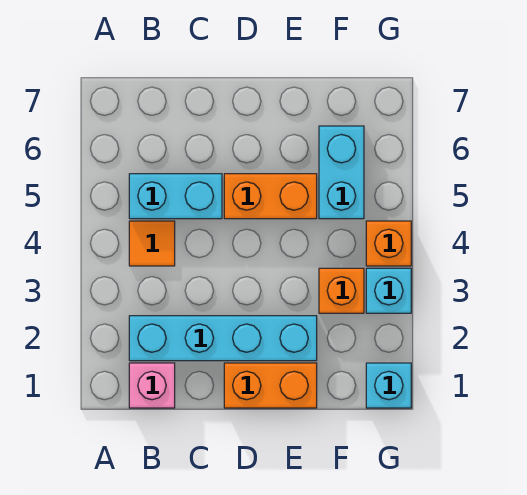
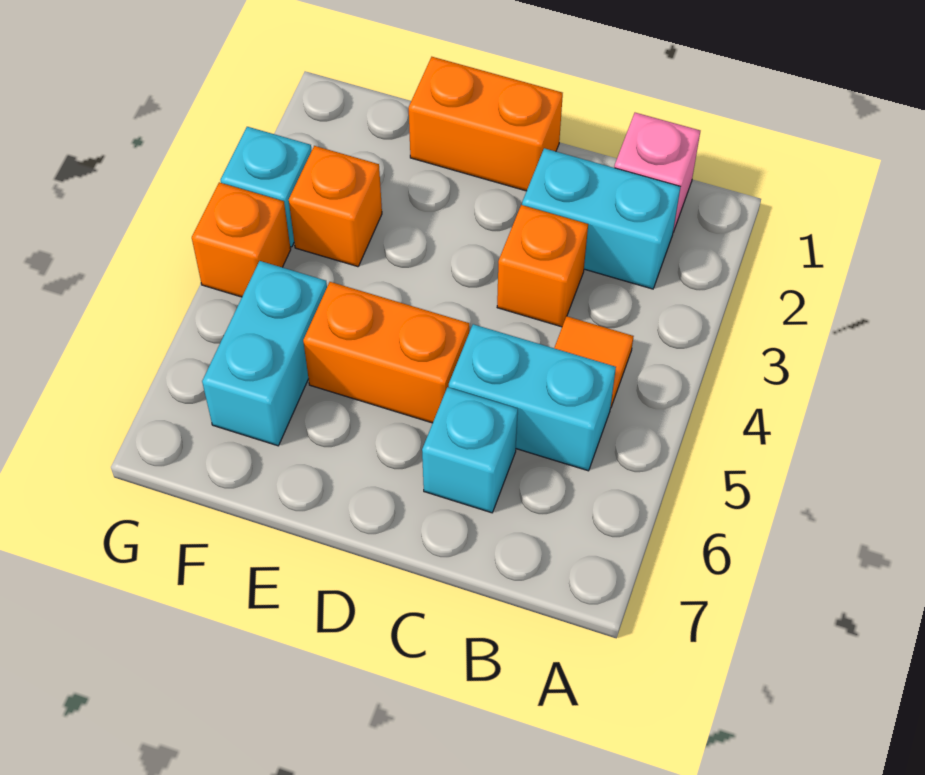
cyan brick B2:E2 level 1 -> cyan brick B2:C2 level 1
none -> orange brick C3 level 1
cyan brick G1 level 1 -> cyan brick C6 level 1

